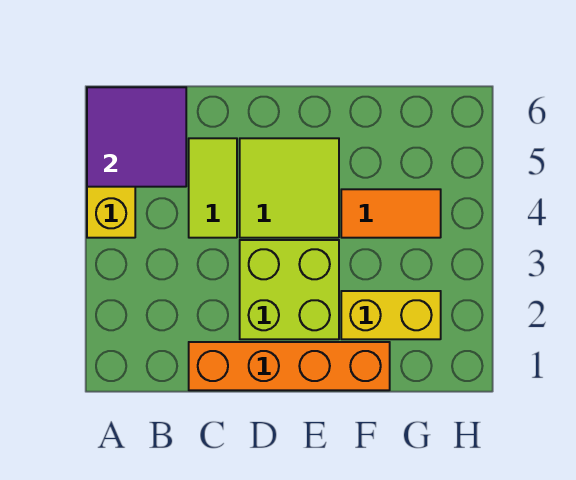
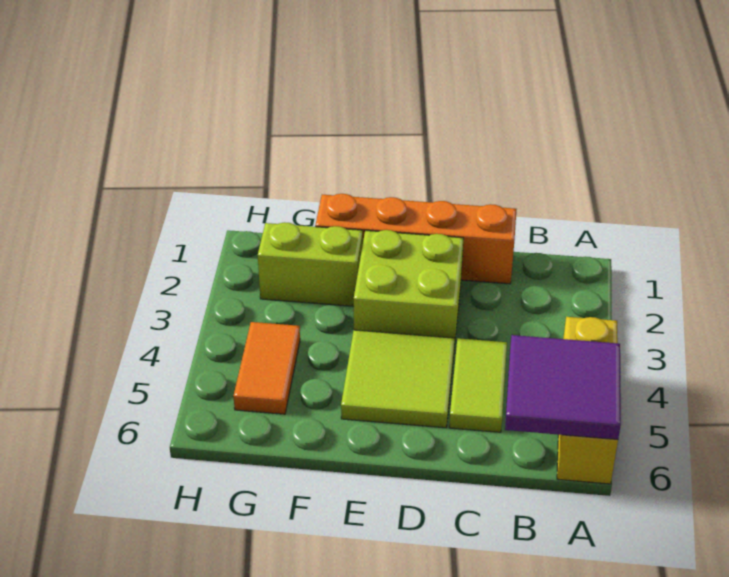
yellow brick F2:G2 level 1 -> lime brick F2:G2 level 1
orange tile F4:G4 level 1 -> orange tile G4:G5 level 1

